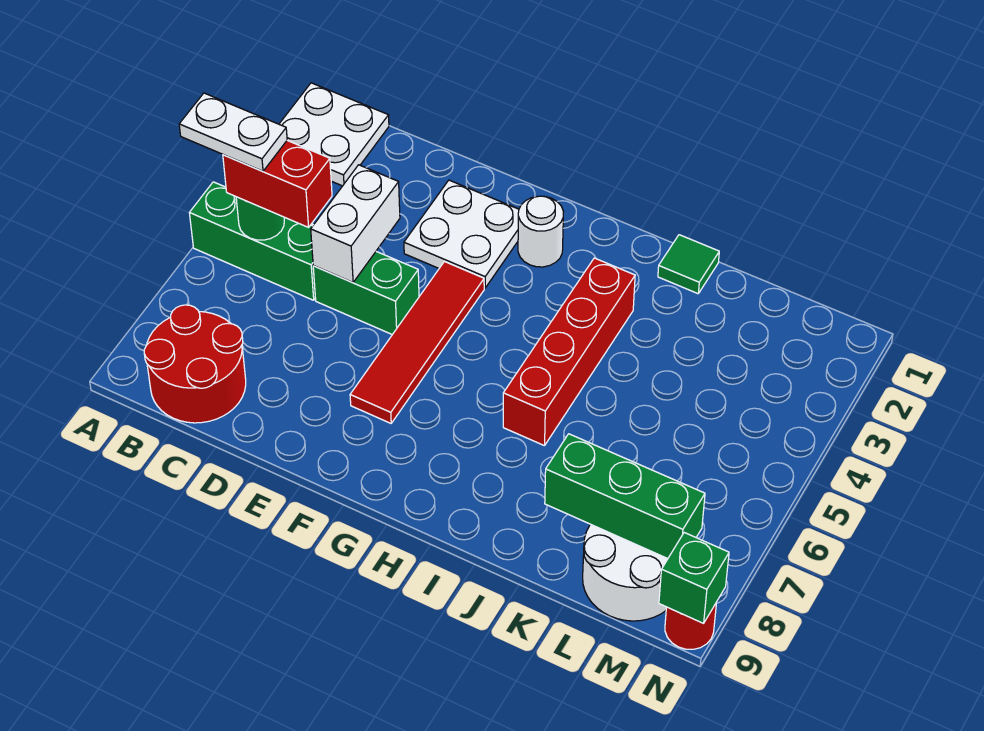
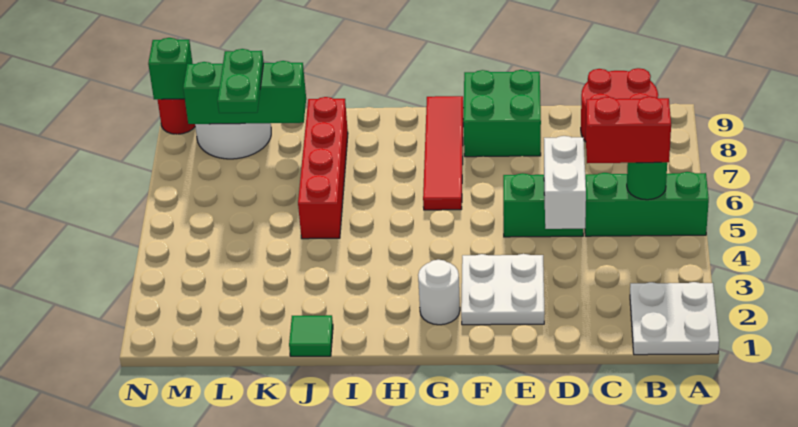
white plate A5:B5 level 4 -> none
none -> green brick E8:F9 level 1
red tile F4:F7 level 1 -> red tile G6:G9 level 1
red brick I3:I6 level 1 -> red brick J5:J8 level 1
none -> green plate L7:L8 level 3

